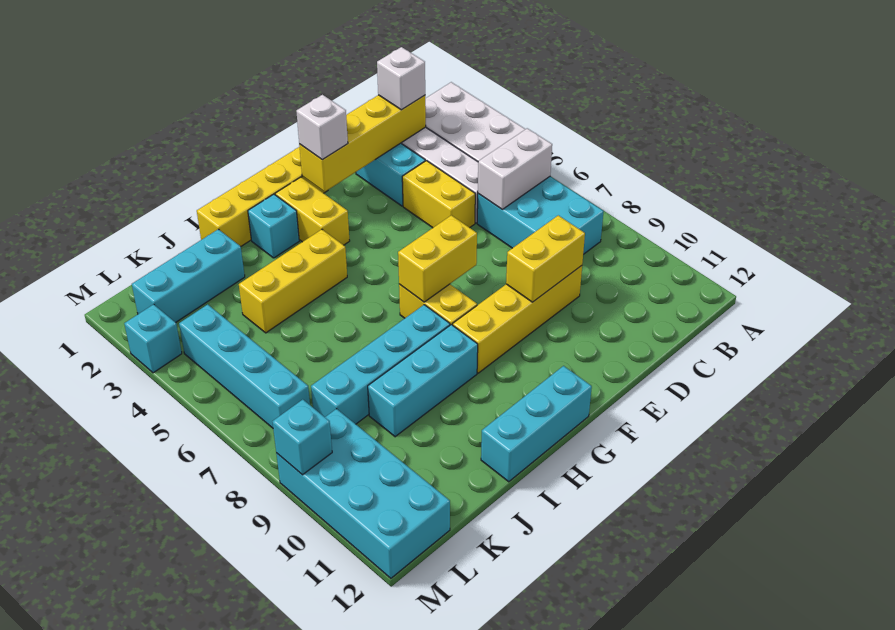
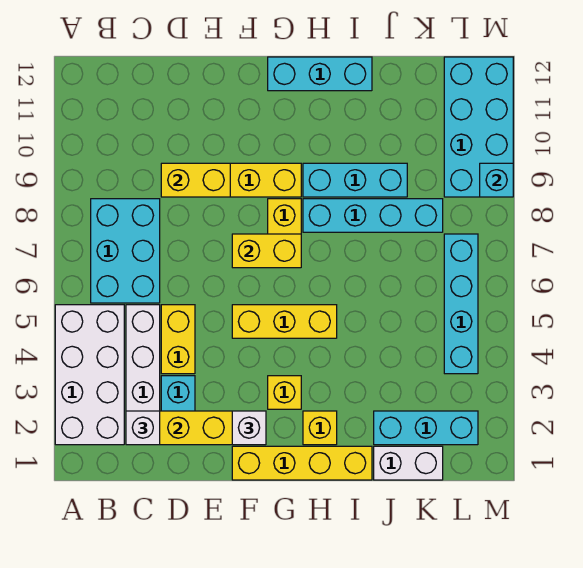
white brick B6:C6 level 2 -> white brick J1:K1 level 1
yellow brick G2:G3 level 1 -> yellow brick G3 level 1
cyan brick H2 level 1 -> yellow brick H2 level 1
yellow brick H4:J4 level 1 -> yellow brick F5:H5 level 1
cyan brick M3 level 1 -> none

